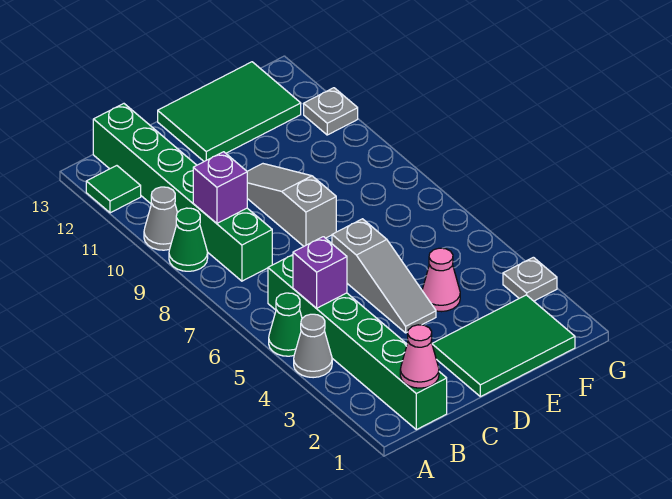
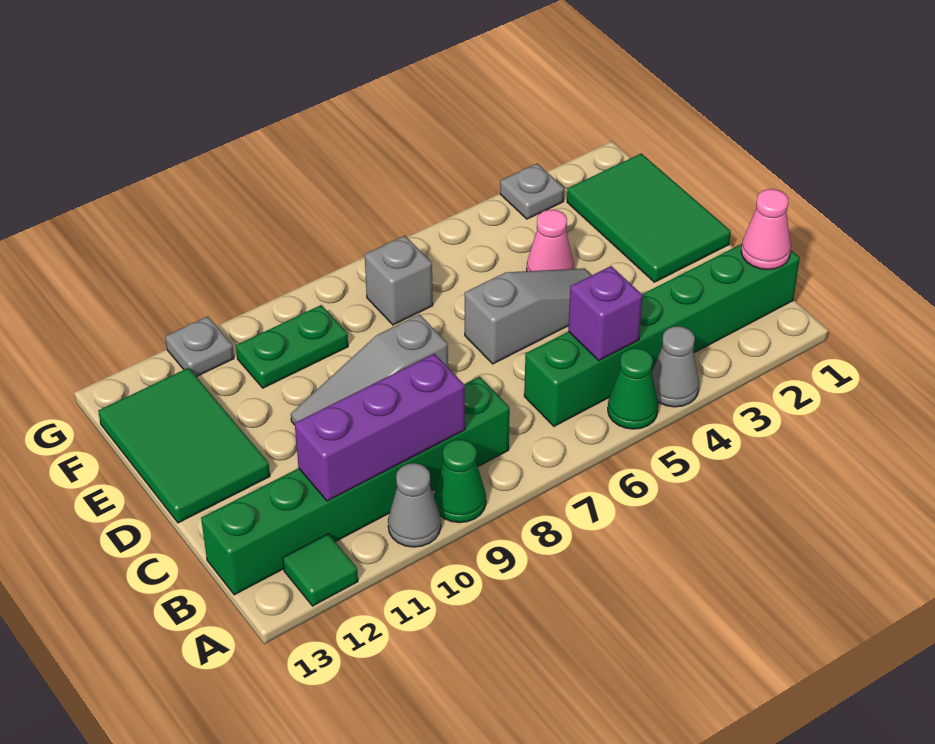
purple brick B9 level 2 -> purple brick B9:B11 level 2
none -> grey brick F7 level 1
none -> green plate F9:F10 level 1

